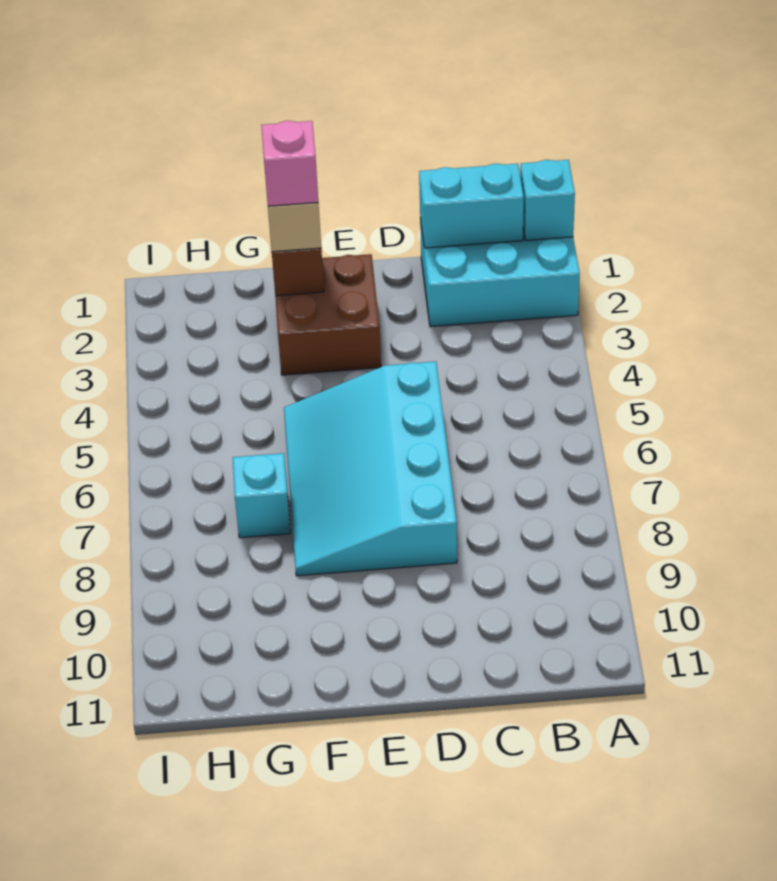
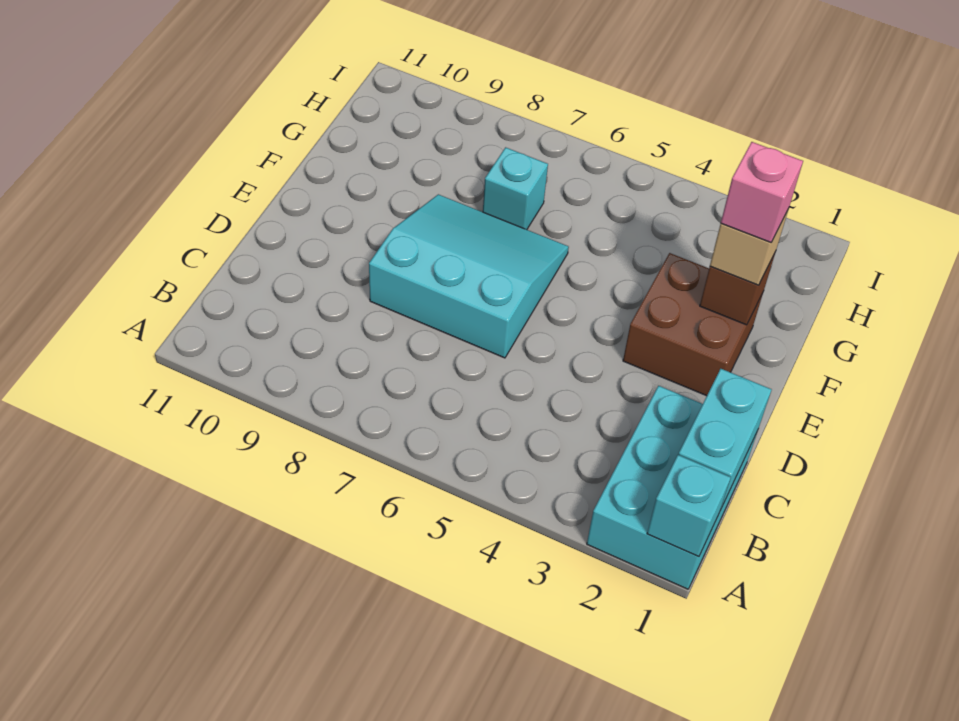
cyan slope D5:F8 level 1 top D -> cyan slope D6:F8 level 1 top D

